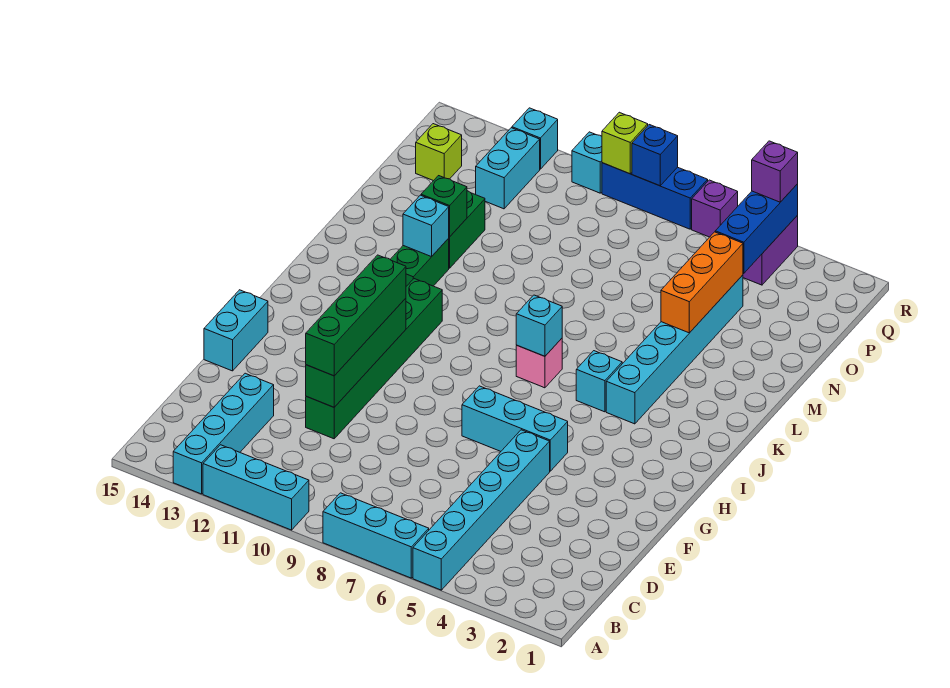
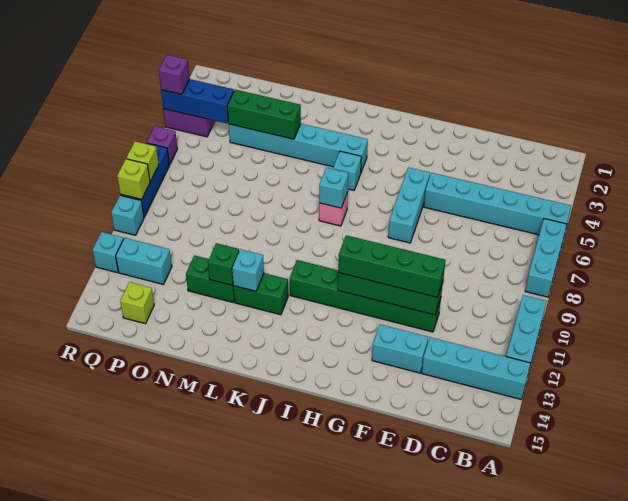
cyan brick F15:G15 level 1 -> cyan brick E13:F13 level 1
orange brick M4:O4 level 2 -> green brick M4:O4 level 2
blue brick R8 level 2 -> lime brick R8 level 2

